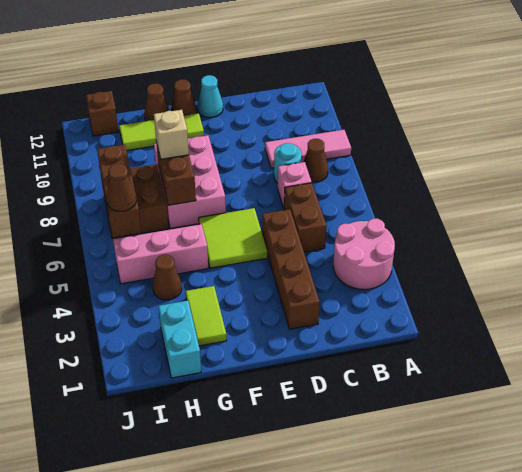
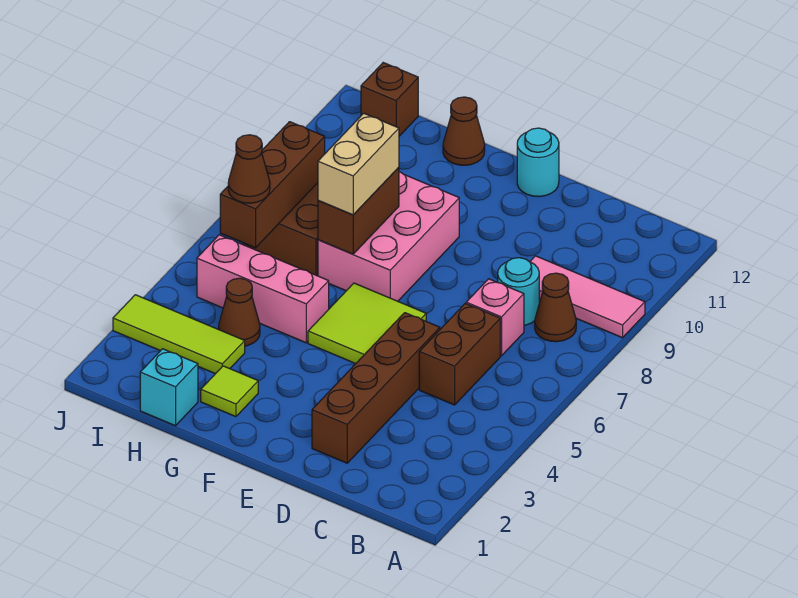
pink round brick A3:B4 level 1 -> none
cyan cone E12 level 1 -> cyan round brick E12 level 1
lime tile F11:H11 level 1 -> lime tile H3:J3 level 1
brown cone F12 level 1 -> none
lime tile G2:G3 level 1 -> lime tile G2 level 1
tan brick G8 level 3 -> tan brick G7:G8 level 3
cyan brick H1:H2 level 1 -> cyan brick H1 level 1

